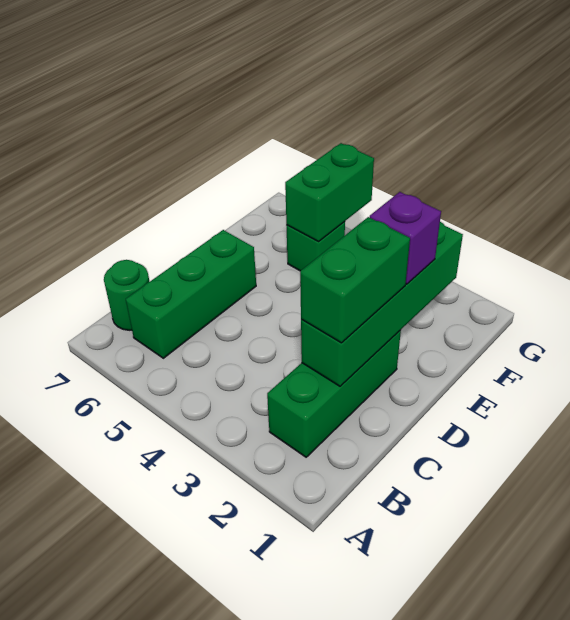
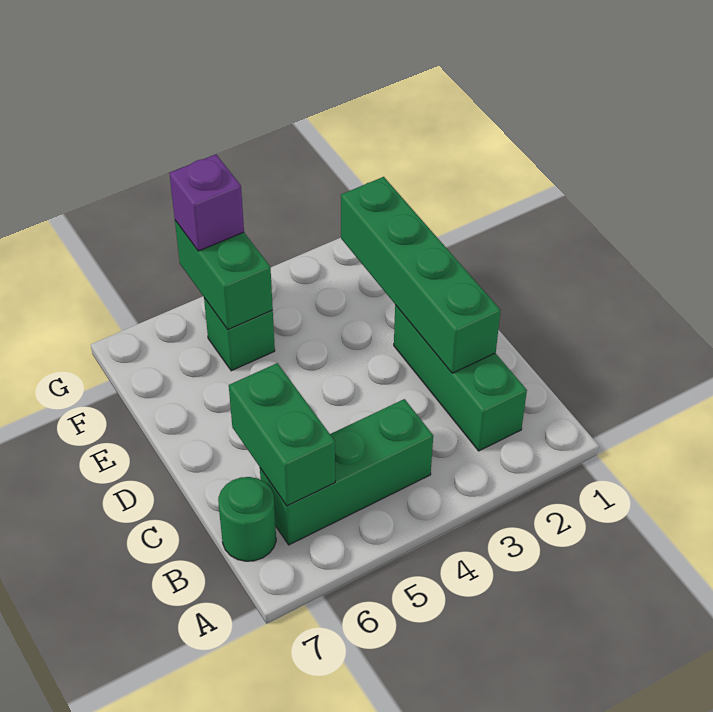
green brick B6:D6 level 1 -> green brick B4:B6 level 1
green brick C2:D2 level 3 -> green brick B6:C6 level 2
purple brick E2 level 3 -> purple brick G5 level 3

